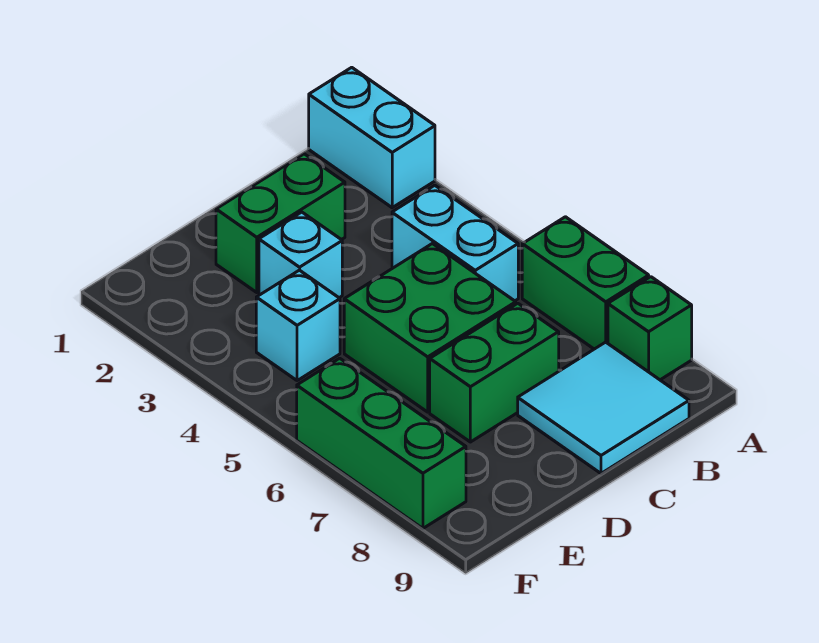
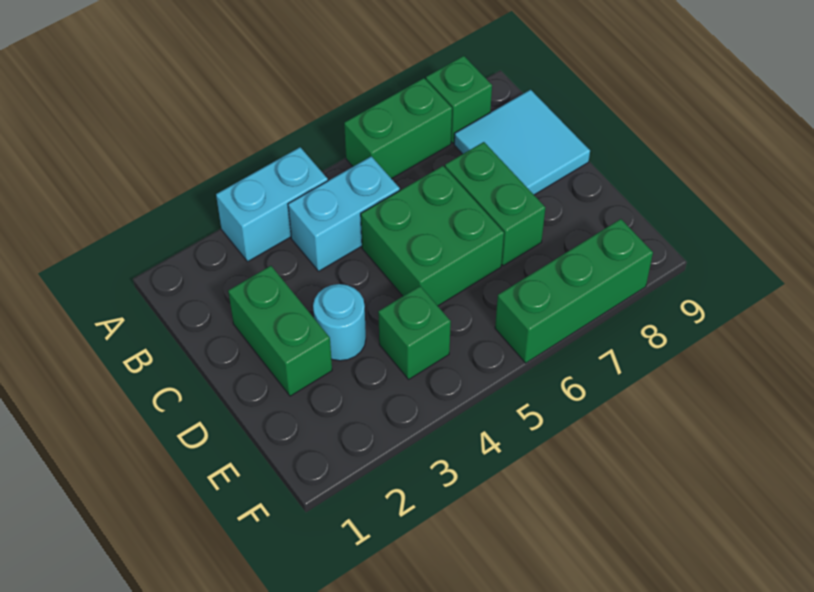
cyan brick A1:A2 level 1 -> cyan brick A3:A4 level 1
cyan brick D3 level 1 -> cyan round brick D3 level 1
cyan brick E4 level 1 -> green brick E4 level 1

